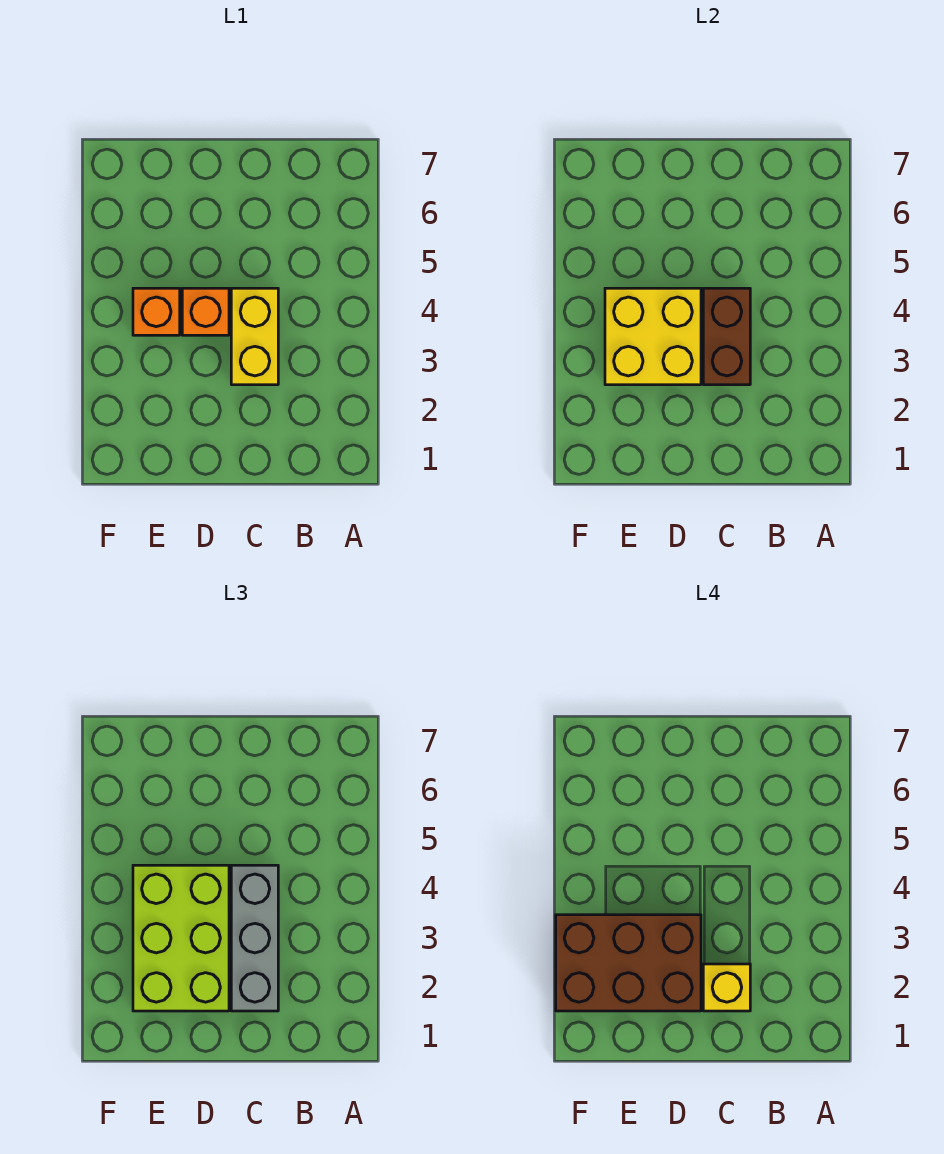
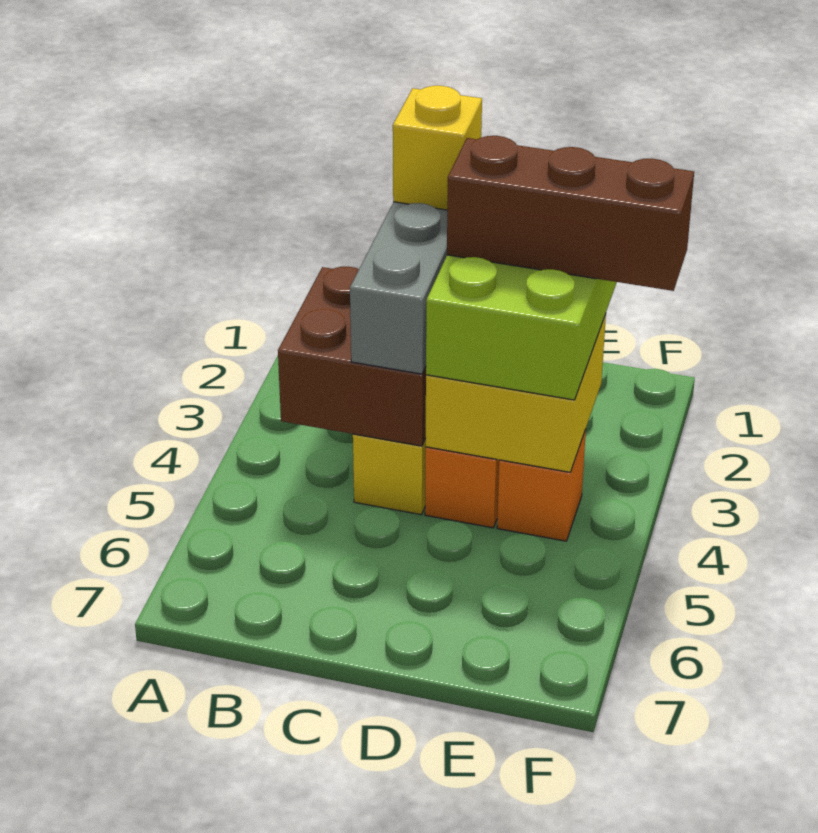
brown brick C3:C4 level 2 -> brown brick B3:C4 level 2
brown brick D2:F3 level 4 -> brown brick D3:F3 level 4

